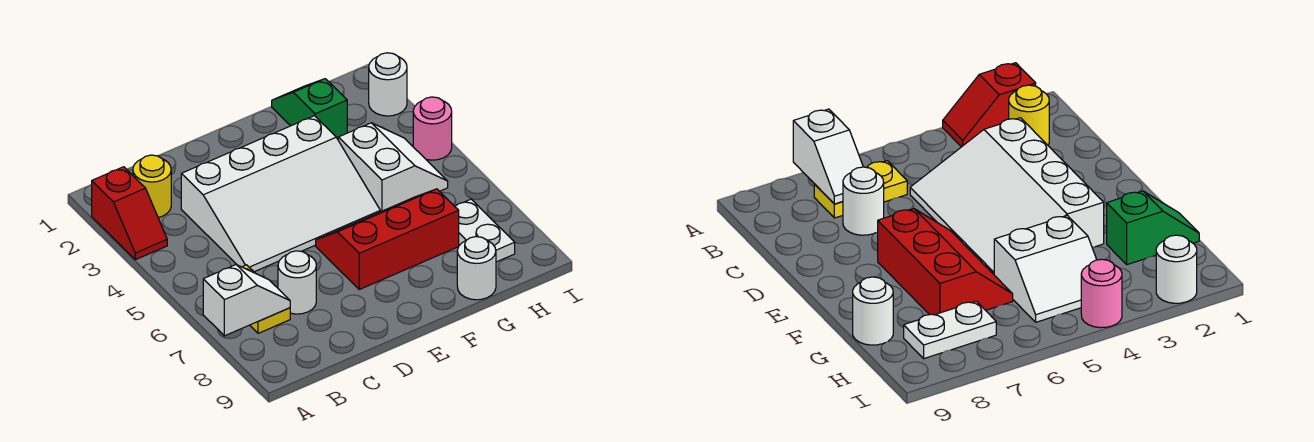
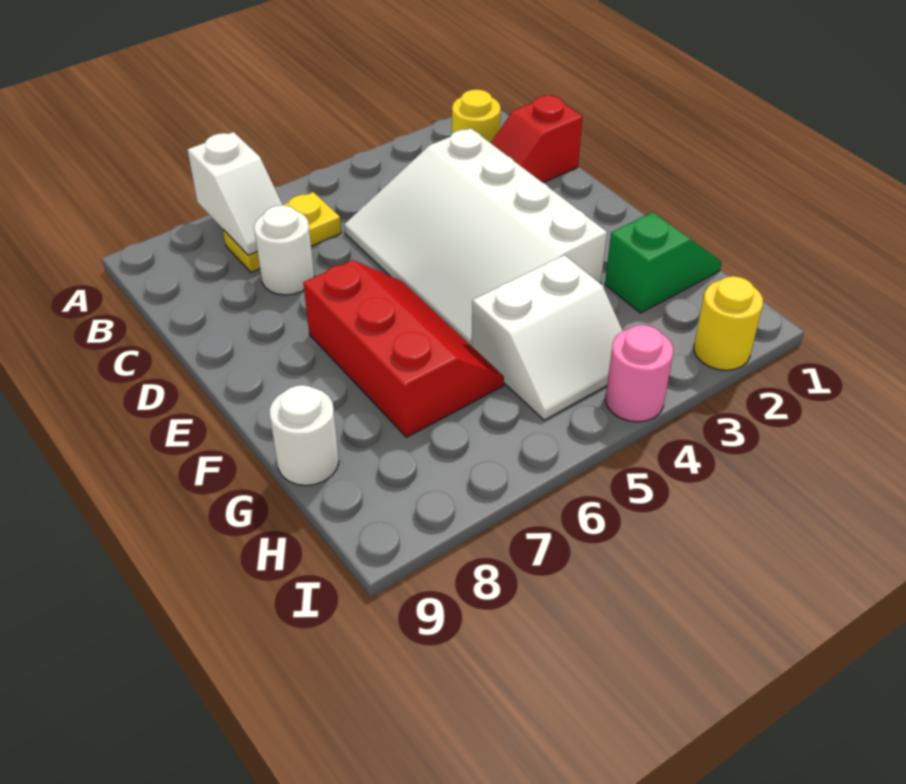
red slope A2:A3 level 1 top 2 -> red slope C1:C2 level 1 top 1
white plate H7:H8 level 1 -> none
white round brick I2 level 1 -> yellow round brick I2 level 1

